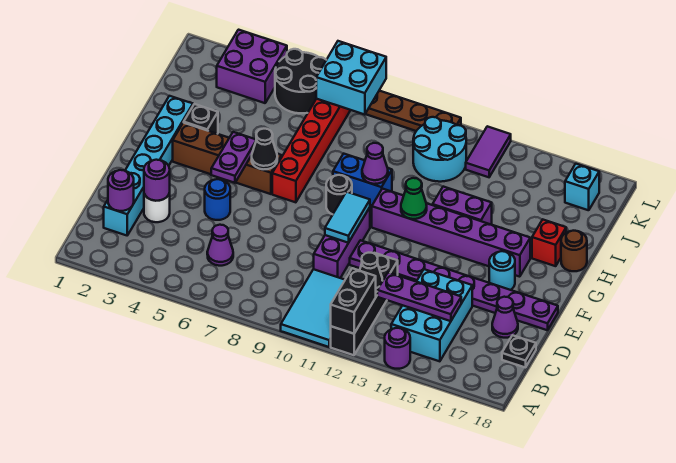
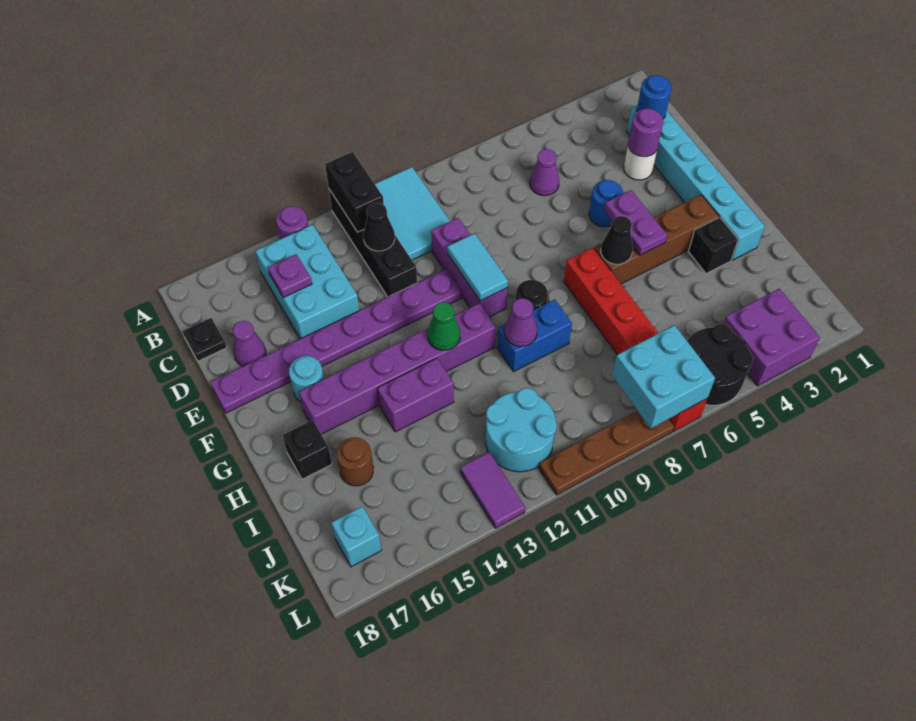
purple round brick C2 level 2 -> blue round brick C2 level 2
purple plate C13:C15 level 2 -> purple plate C15 level 2
red brick H17 level 1 -> black brick H17 level 1
brown round brick H18 level 1 -> brown round brick I16 level 1

